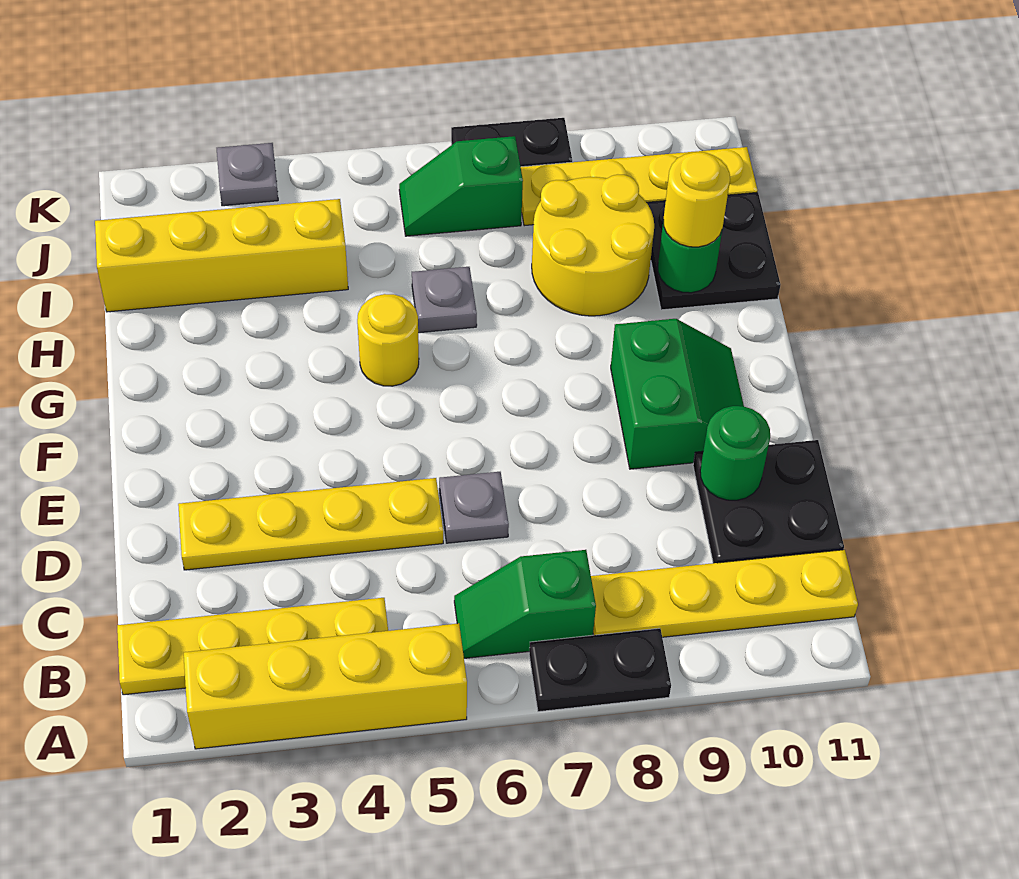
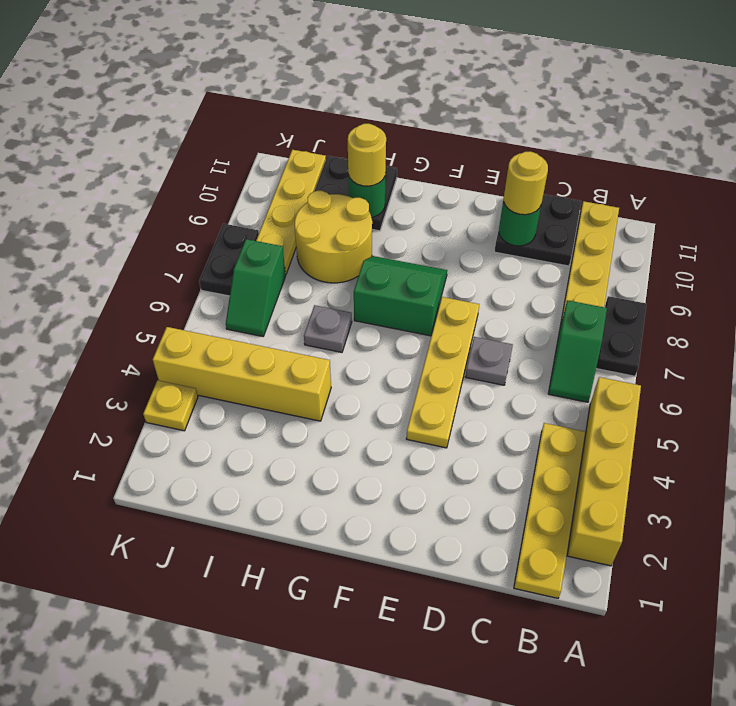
yellow plate D2:D5 level 1 -> yellow plate E4:E7 level 1
green slope E9:F10 level 1 top 9 -> green slope F7:G8 level 1 top 7
yellow round brick G5 level 1 -> yellow round brick D10 level 3
yellow brick I1:I4 level 1 -> yellow brick H4:K4 level 1
grey plate K3 level 1 -> yellow plate K3 level 1

